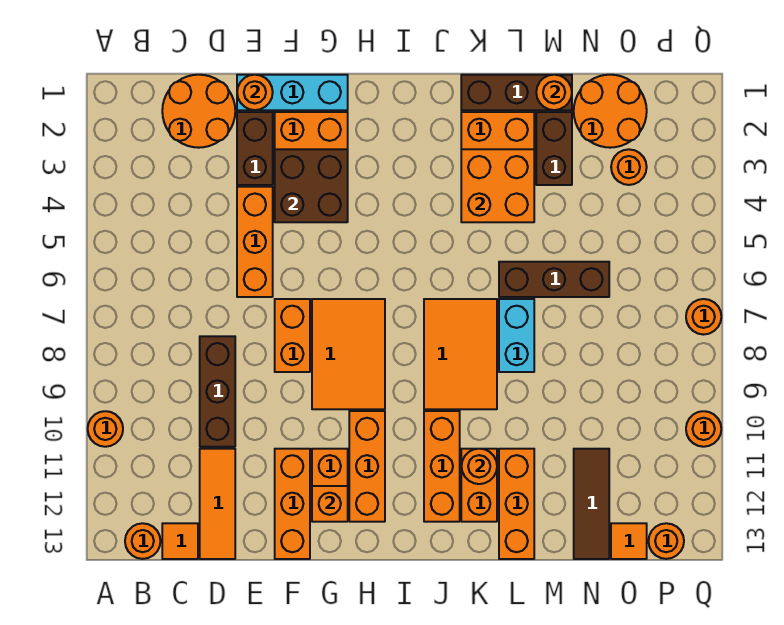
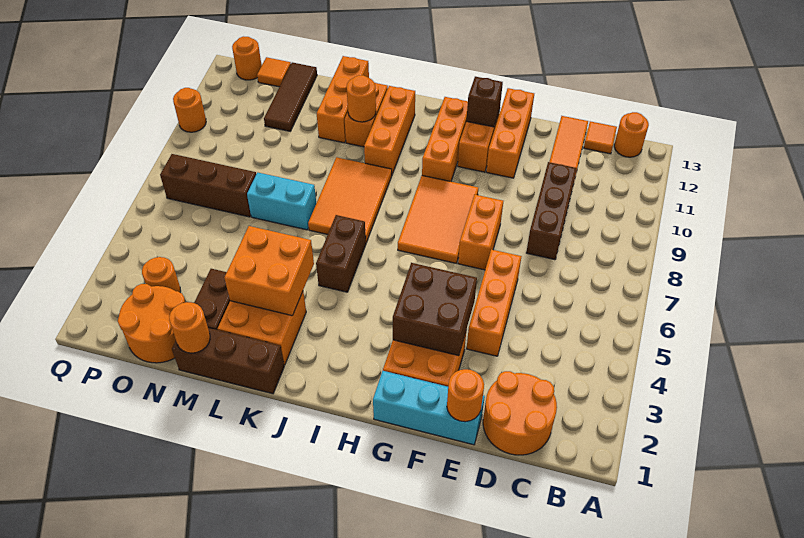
orange round brick A10 level 1 -> none
brown brick E2:E3 level 1 -> brown brick J5:J6 level 1
orange brick G12 level 2 -> brown brick G12 level 2
brown brick L6:N6 level 1 -> brown brick N7:P7 level 1
cyan brick L7:L8 level 1 -> cyan brick L7:M7 level 1
orange round brick Q7 level 1 -> none

